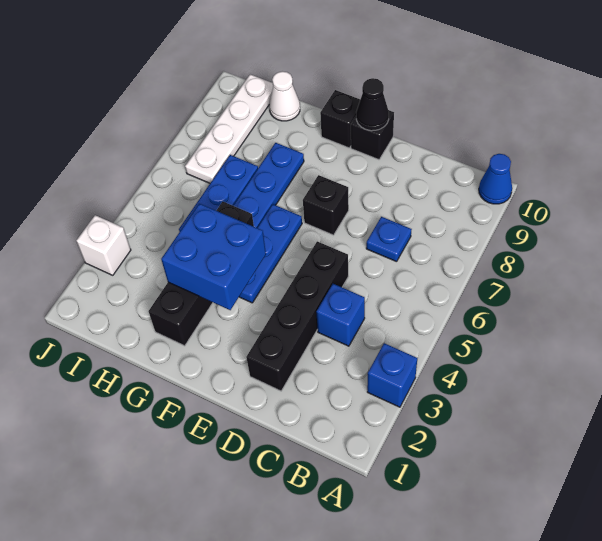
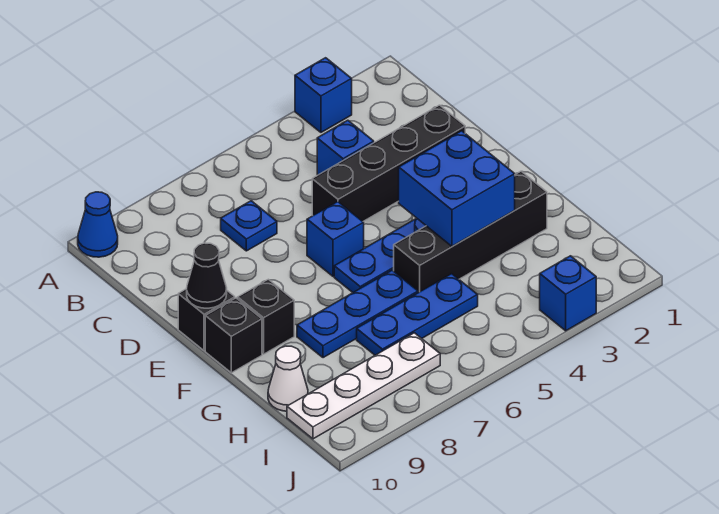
none -> blue brick E6 level 1
black brick E7 level 1 -> black brick F9 level 1
white brick J3 level 1 -> blue brick J3 level 1

